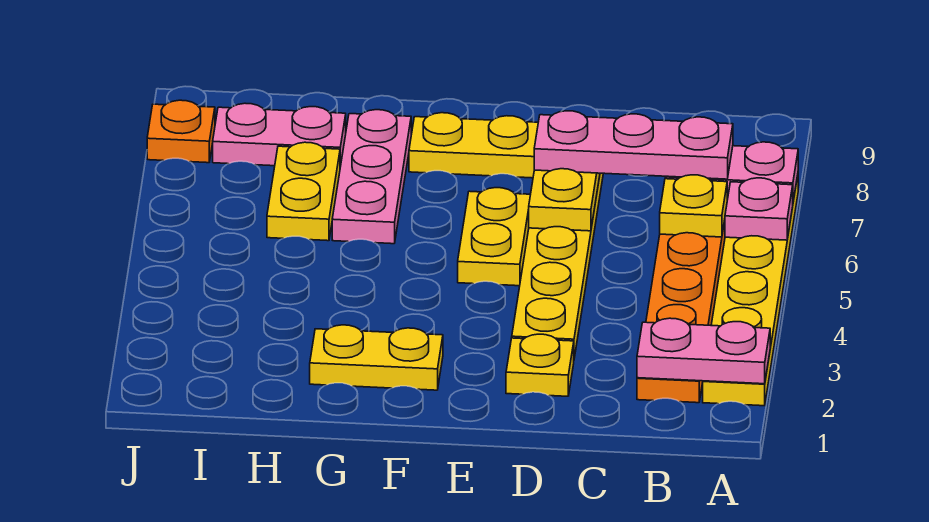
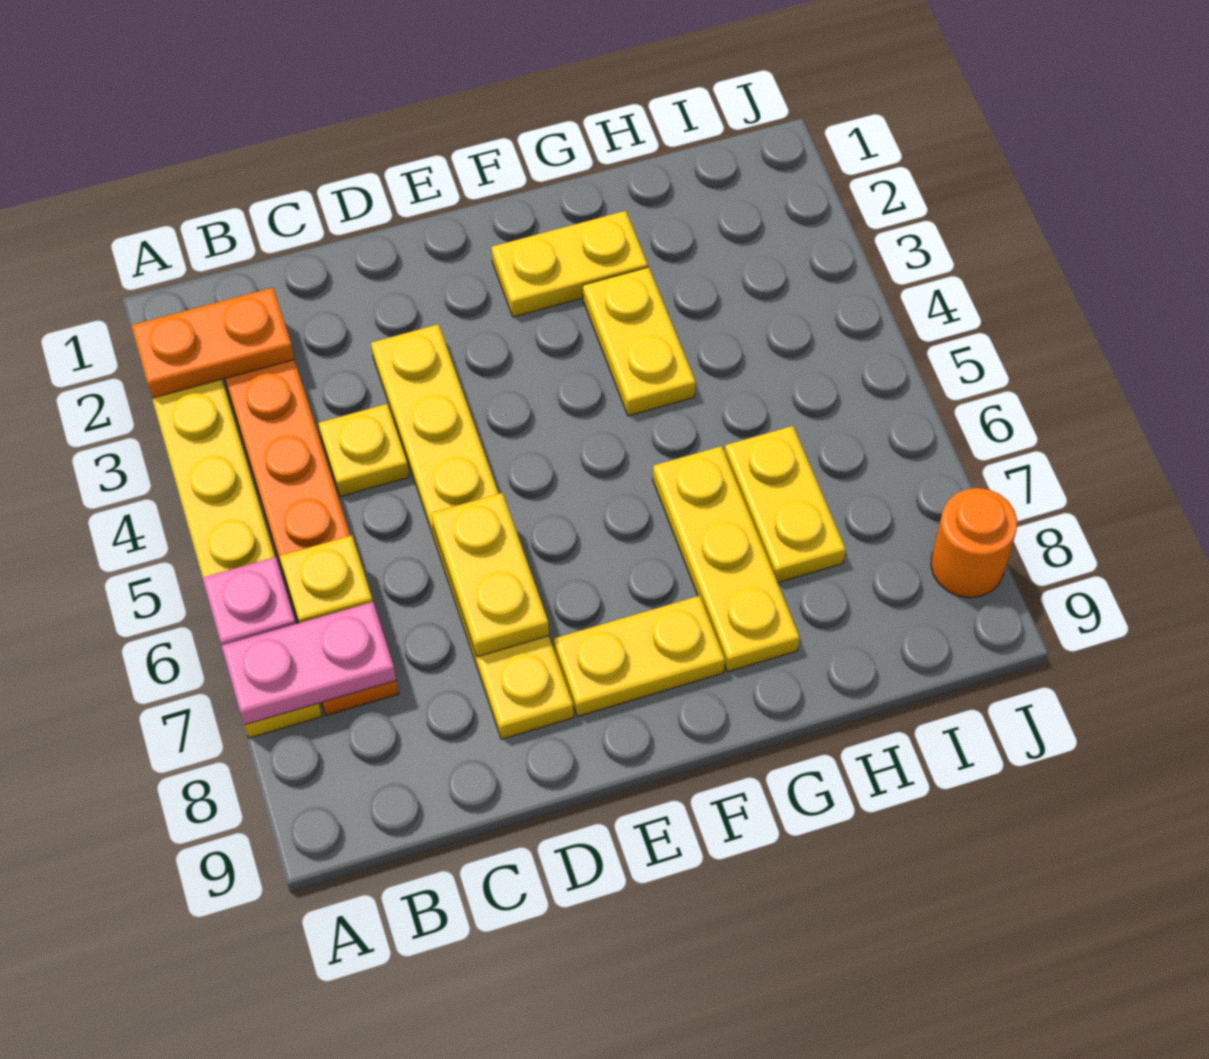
pink plate A2:B2 level 2 -> orange plate A2:B2 level 2
pink plate B7:D7 level 3 -> none
yellow plate D2 level 1 -> yellow plate C4 level 1
yellow plate E5:E6 level 1 -> yellow plate G3:G4 level 1
pink plate G6:G8 level 1 -> yellow plate G6:G8 level 1
pink plate H8:I8 level 1 -> none
orange plate J8 level 1 -> orange round brick J8 level 1

